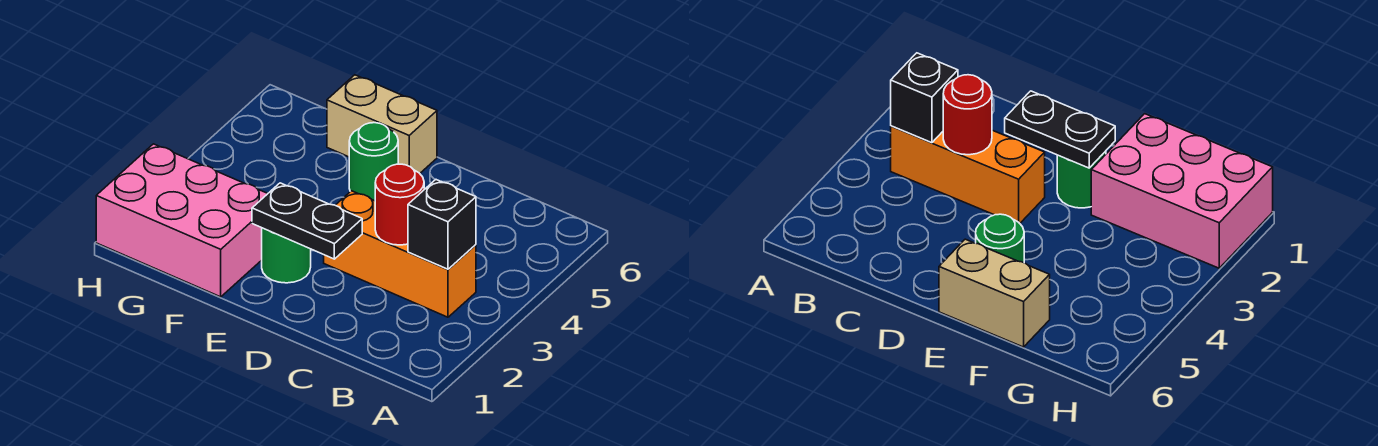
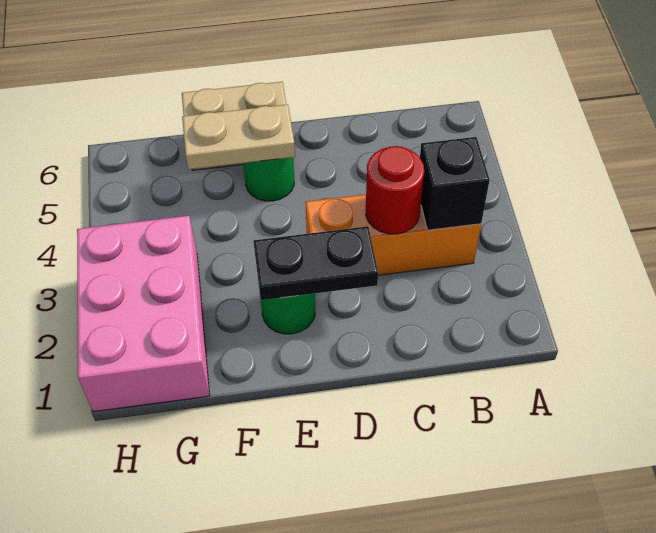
none -> tan plate E5:F5 level 2
pink brick F1:H2 level 1 -> pink brick G1:H3 level 1

